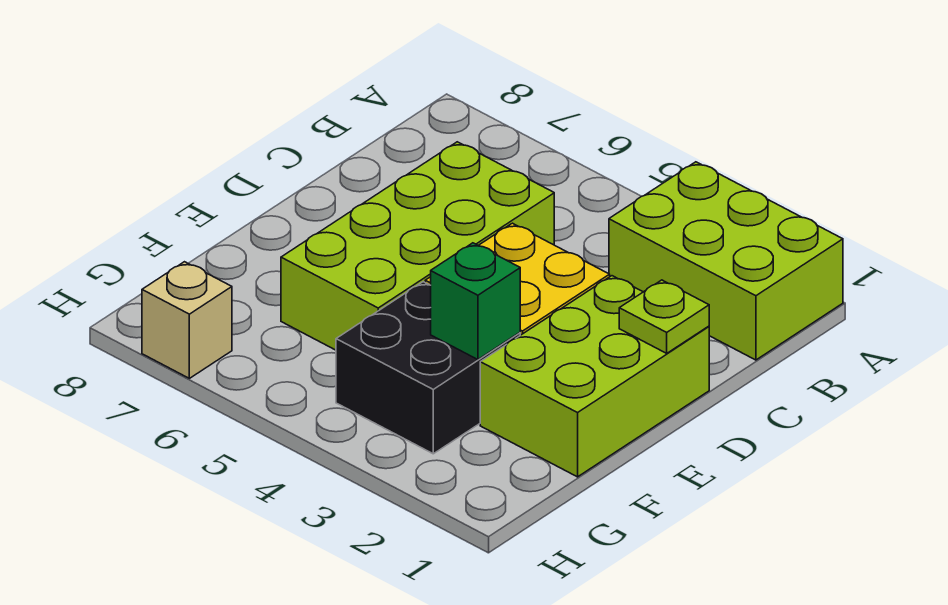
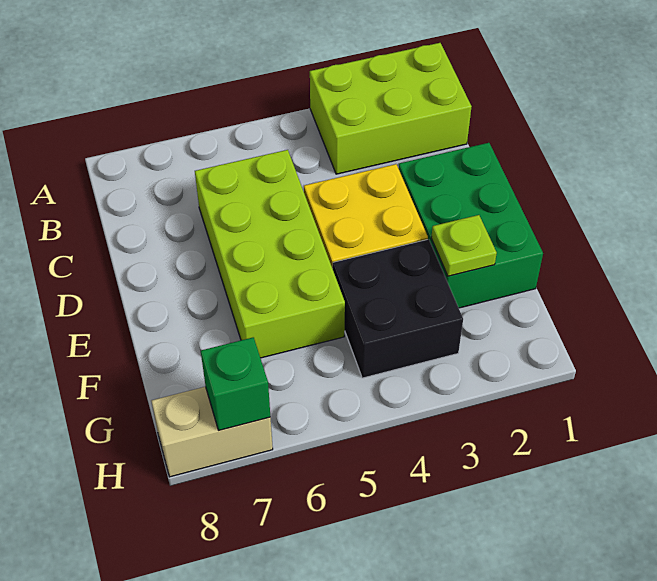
lime brick D1:F2 level 1 -> green brick D1:F2 level 1
lime plate D1 level 2 -> lime plate F2 level 2
green brick F3 level 2 -> green brick H7 level 2
tan brick H7 level 1 -> tan brick H7:H8 level 1

